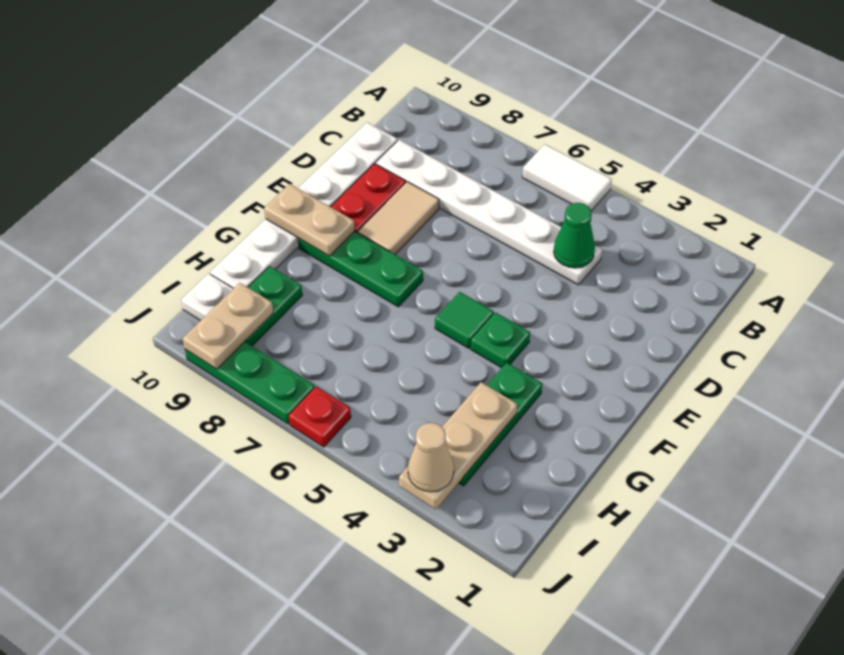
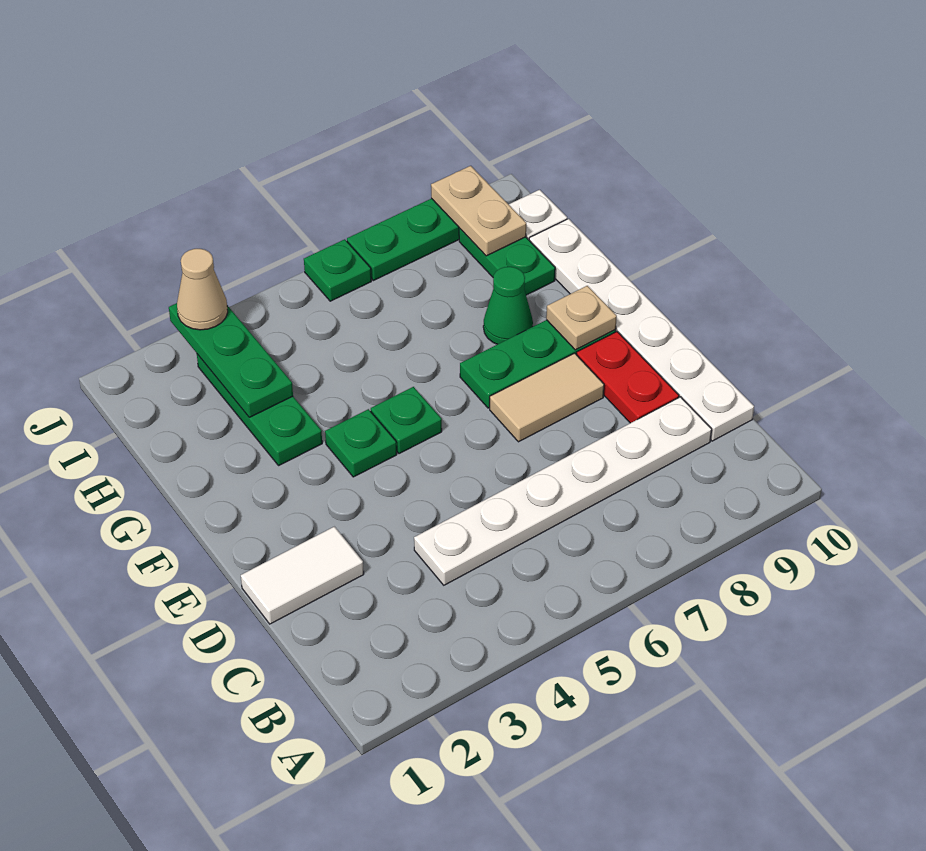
white tile A5:A6 level 1 -> white tile D1:D2 level 1
green cone C4 level 2 -> green cone G8 level 1
tan tile D8:E8 level 1 -> tan tile E7:E8 level 1
green tile F5 level 1 -> green plate F5 level 1
tan plate F9:F10 level 2 -> tan plate F9 level 2
tan plate H3:J3 level 2 -> green plate H3:J3 level 2
red plate J6 level 1 -> green plate J6 level 1

